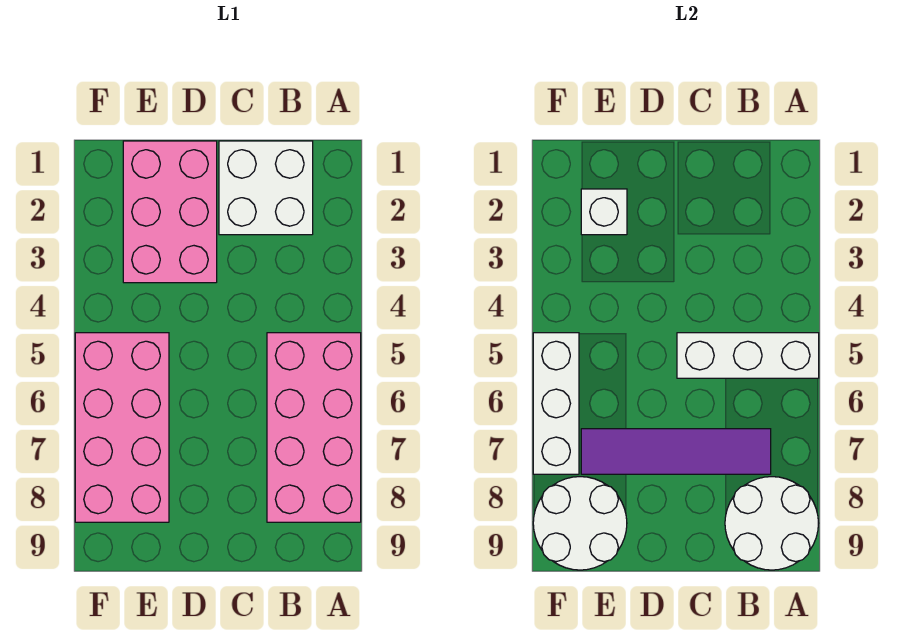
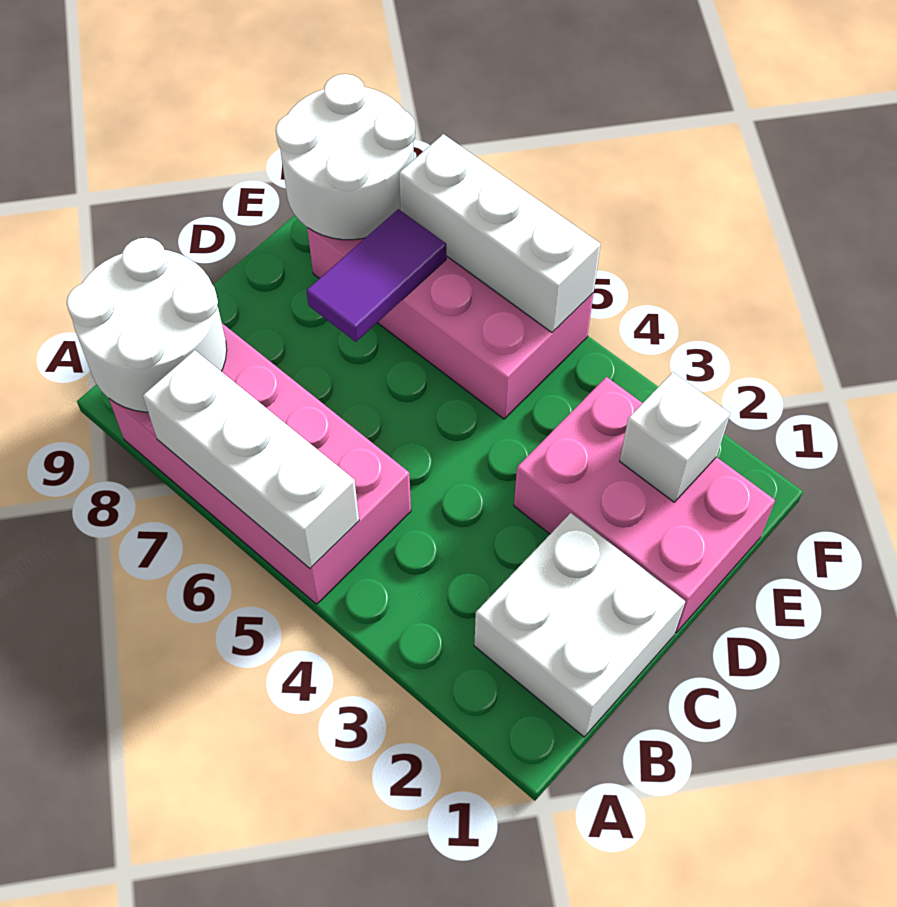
white brick A5:C5 level 2 -> white brick A5:A7 level 2
purple tile B7:E7 level 2 -> purple tile D7:E7 level 2

